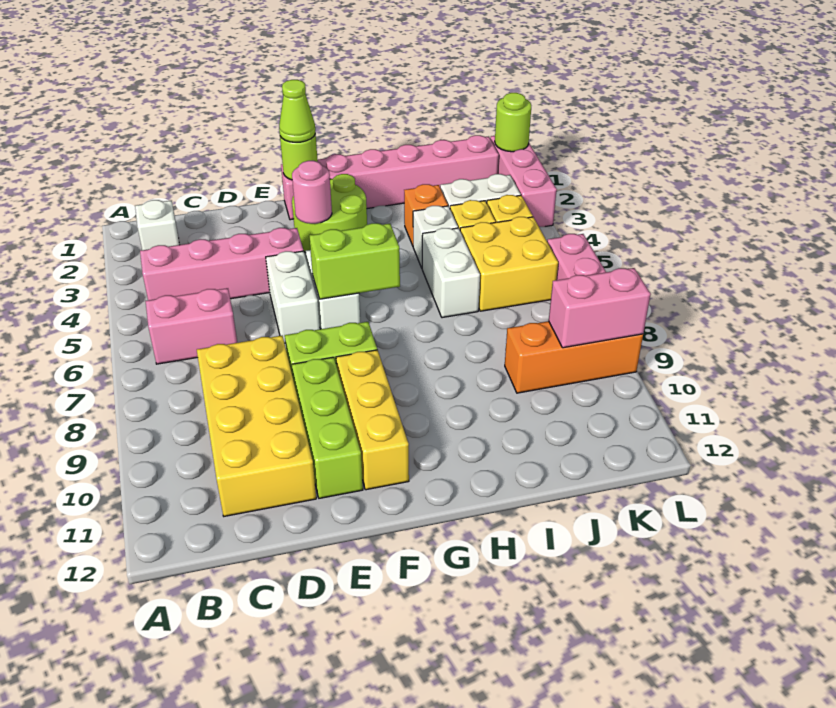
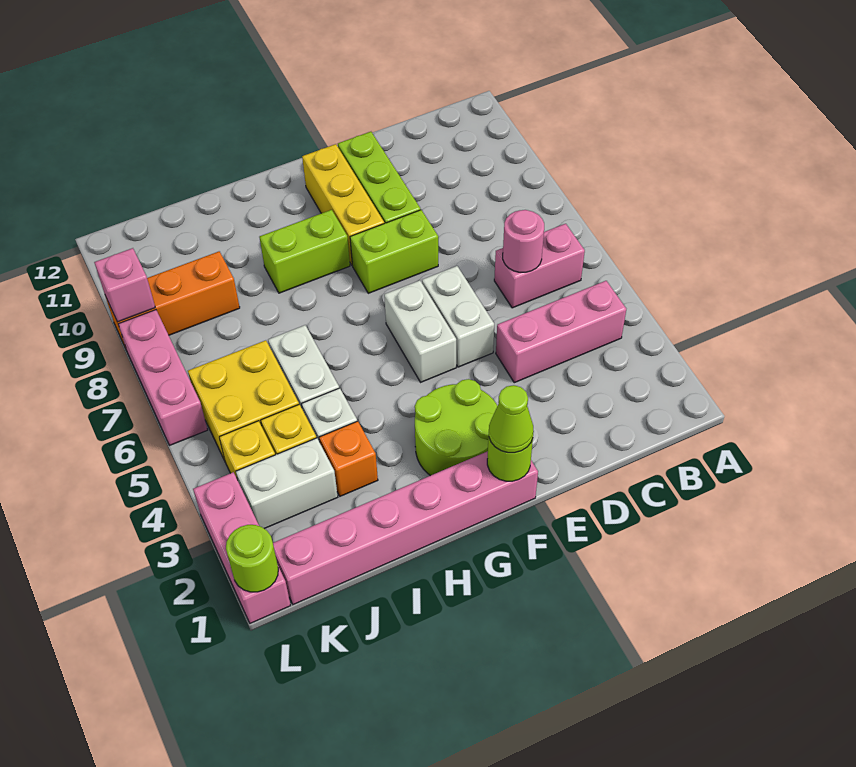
white brick B2 level 1 -> none
pink brick B4:E4 level 1 -> pink brick B4:D4 level 1
yellow brick C8:D11 level 1 -> none
pink round brick F3 level 2 -> pink round brick C6 level 2
lime brick F6:G6 level 2 -> lime brick G9:H9 level 1
pink brick K9:L9 level 2 -> pink brick L9 level 2

